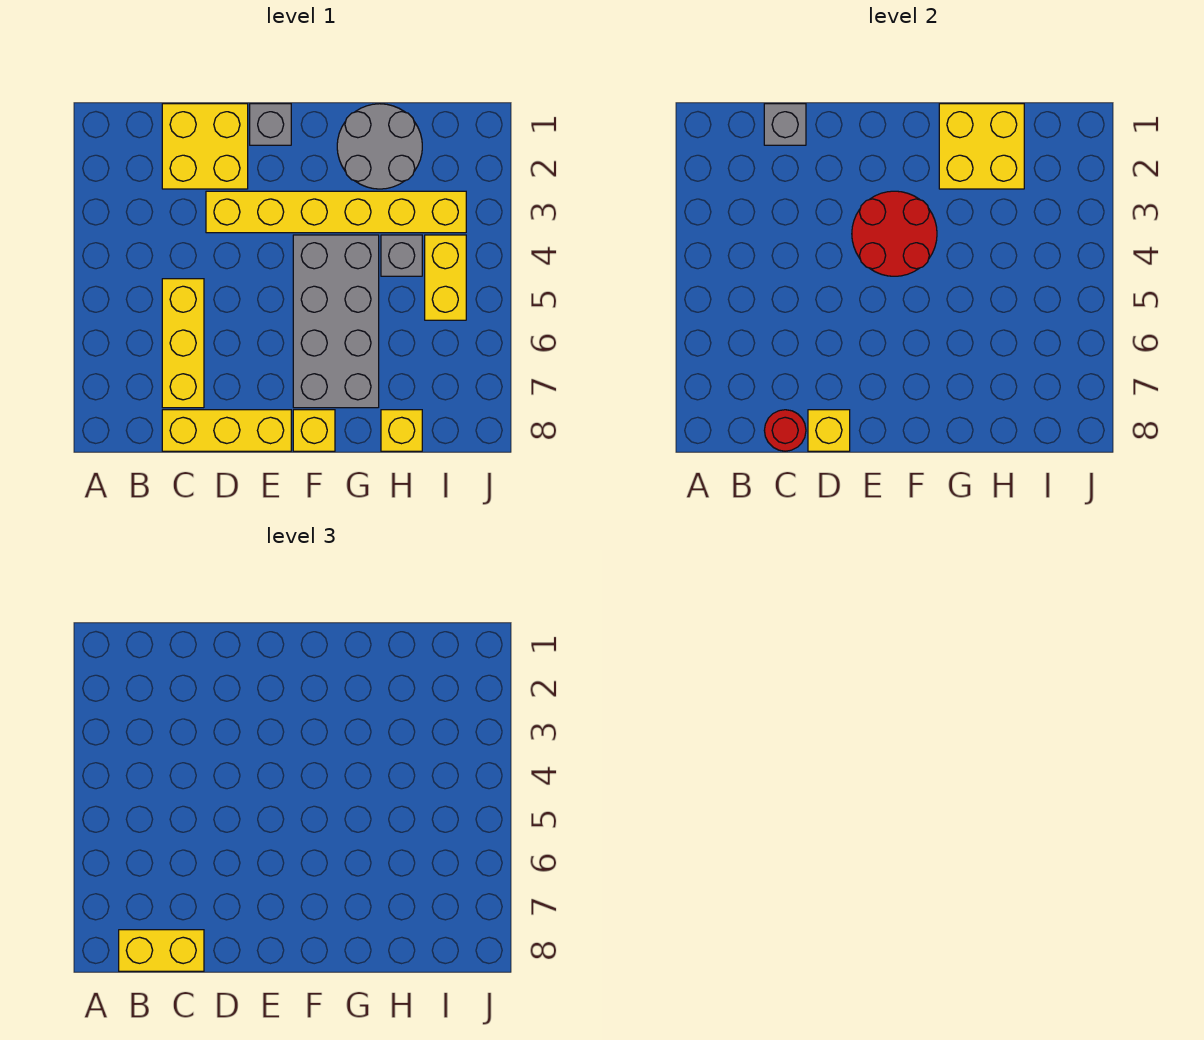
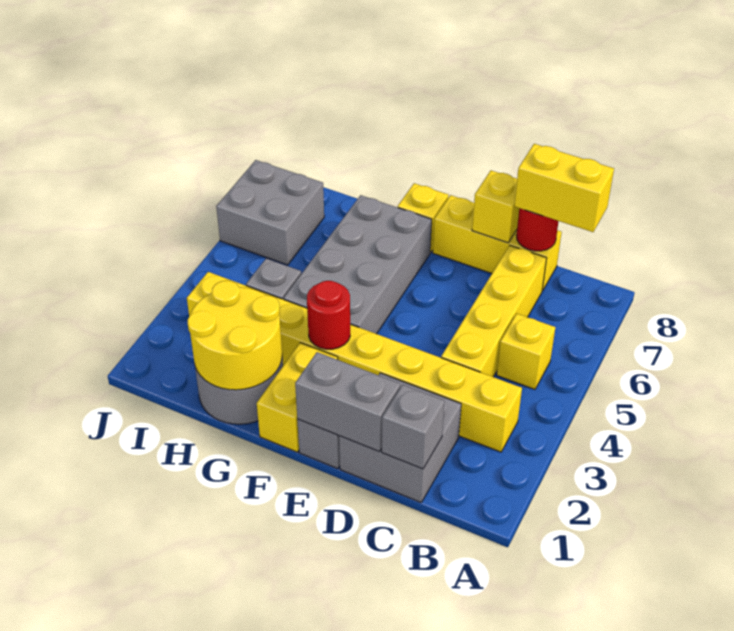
yellow brick C1:D2 level 1 -> grey brick C1:D2 level 1
yellow brick C5:C7 level 1 -> yellow brick C4:C7 level 1
none -> grey brick D1:E1 level 2
yellow brick D3:I3 level 1 -> yellow brick B3:I3 level 1
red round brick E3:F4 level 2 -> red round brick F3 level 2
yellow brick G1:H2 level 2 -> yellow round brick G1:H2 level 2
yellow brick H8 level 1 -> yellow brick B5 level 1
yellow brick I4:I5 level 1 -> yellow brick F1:F2 level 1
none -> grey brick I6:J7 level 1

